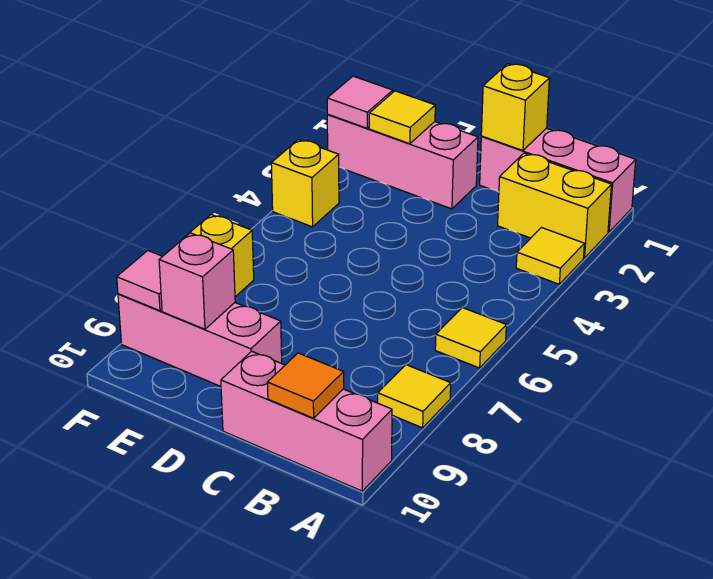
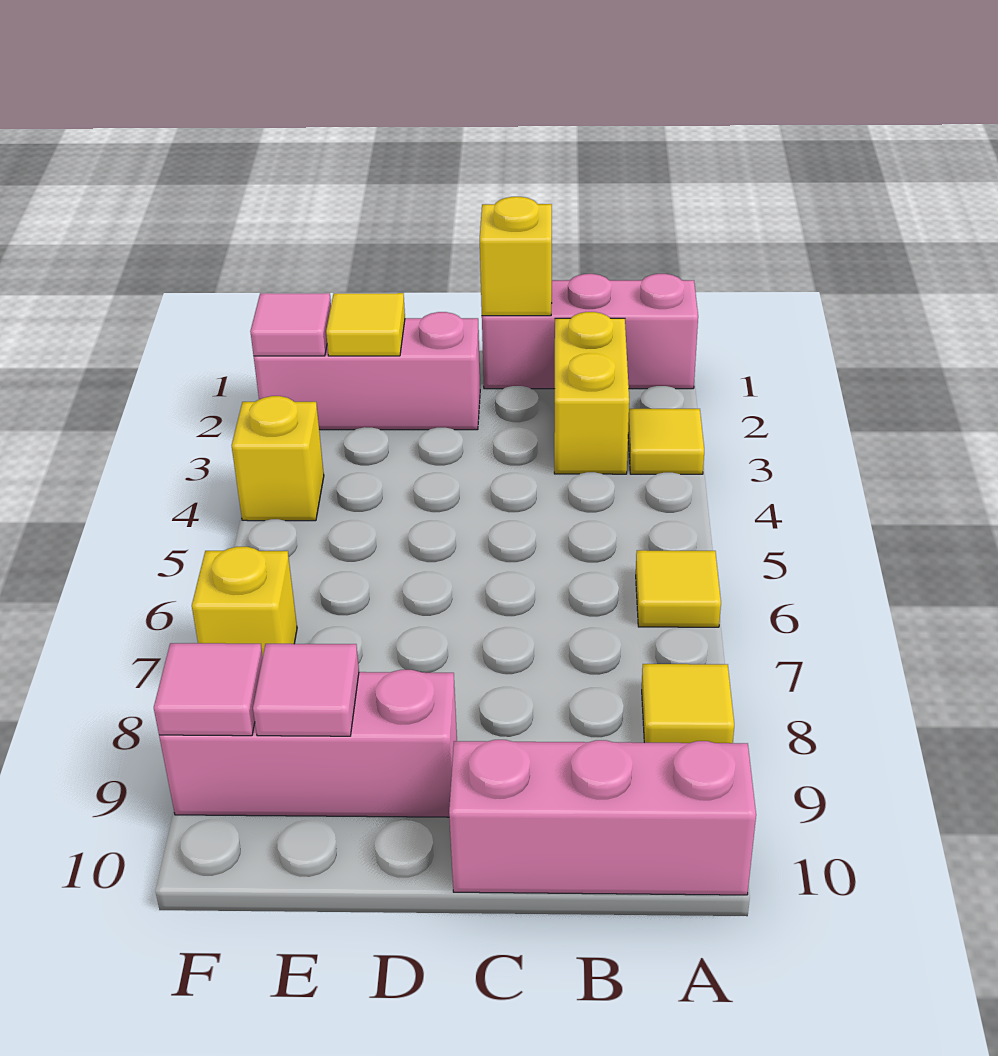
yellow brick A2:B2 level 1 -> yellow brick B2:B3 level 1
orange tile B10 level 2 -> none
pink brick E9 level 2 -> pink tile E9 level 2

